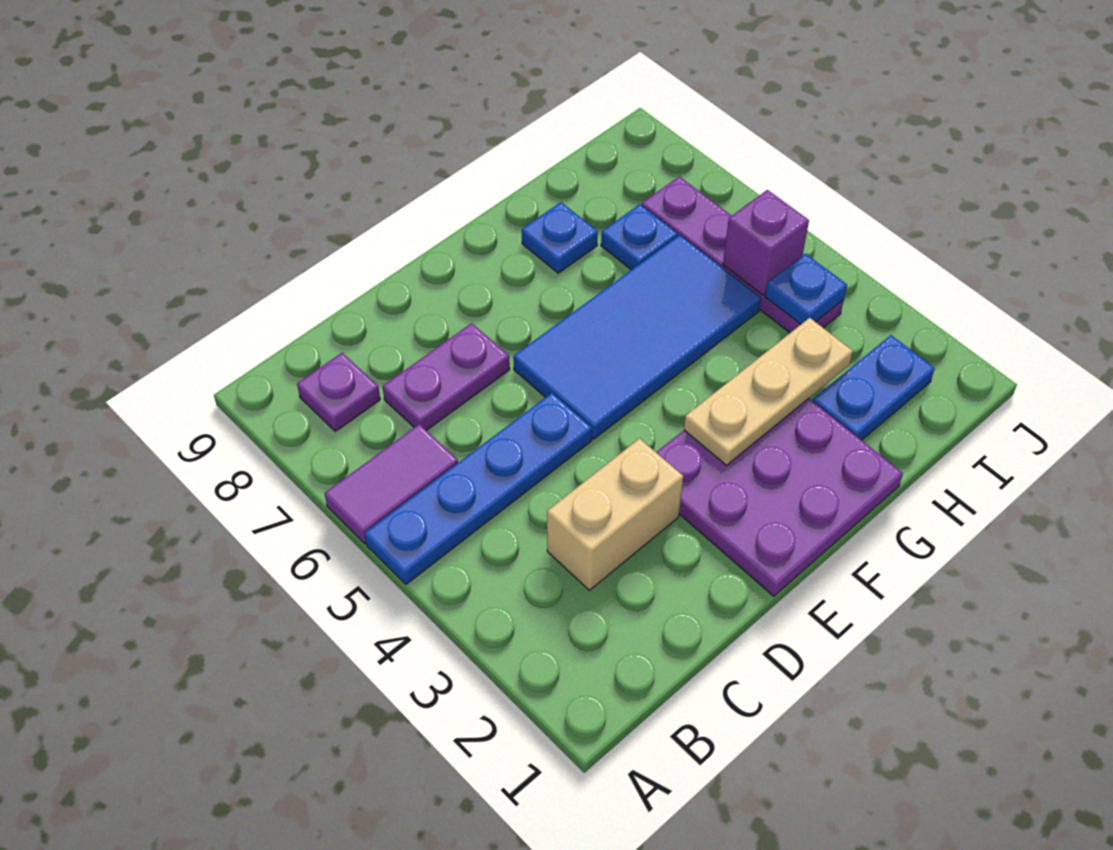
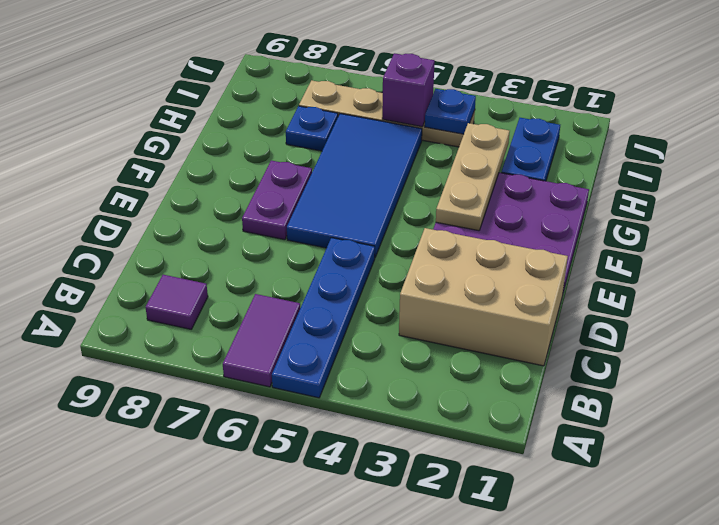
purple plate B8 level 1 -> purple tile B8 level 1
tan brick C3:D3 level 1 -> tan brick C1:D3 level 1
purple plate C7:D7 level 1 -> purple plate E7:F7 level 1
blue plate G8 level 1 -> none
purple plate I4:I7 level 1 -> tan plate I4:I7 level 1

